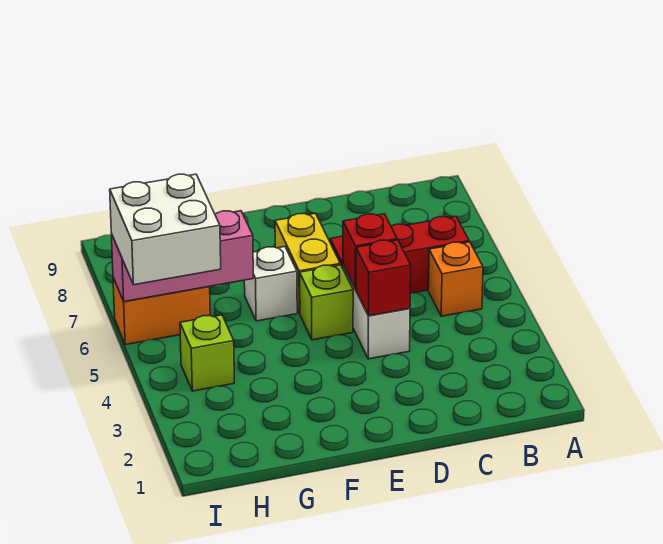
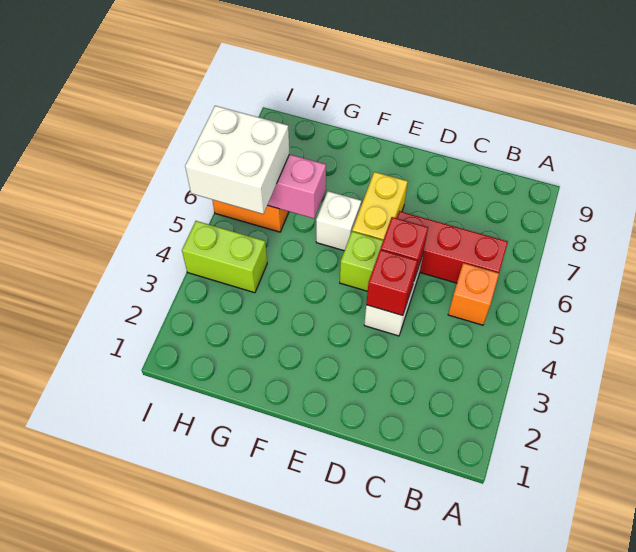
lime brick H4 level 1 -> lime brick H4:I4 level 1

